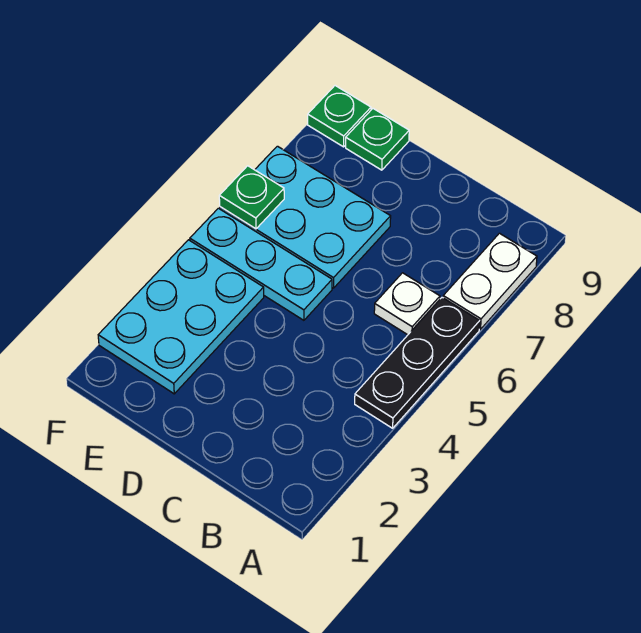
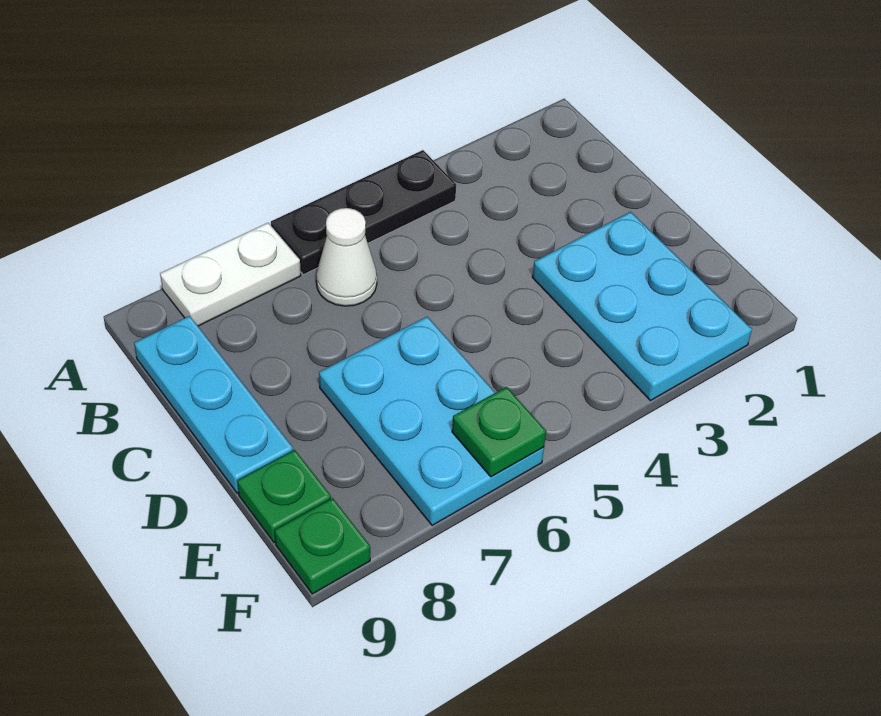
white plate B6 level 1 -> white cone B6 level 1
cyan plate D5:F5 level 1 -> cyan plate B9:D9 level 1
cyan plate E2:F4 level 1 -> cyan plate D2:F3 level 1

